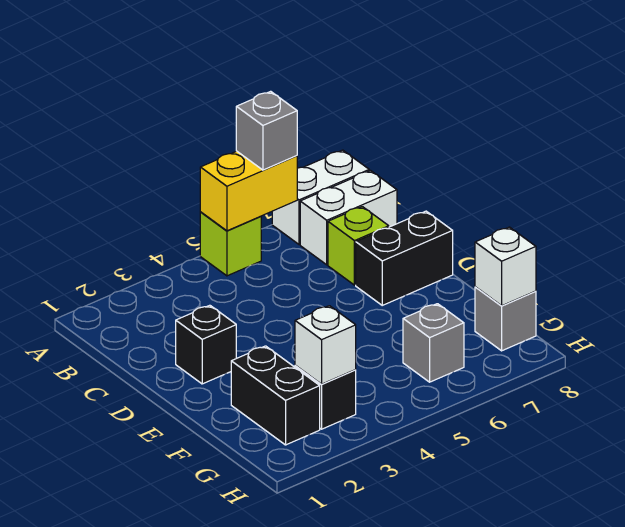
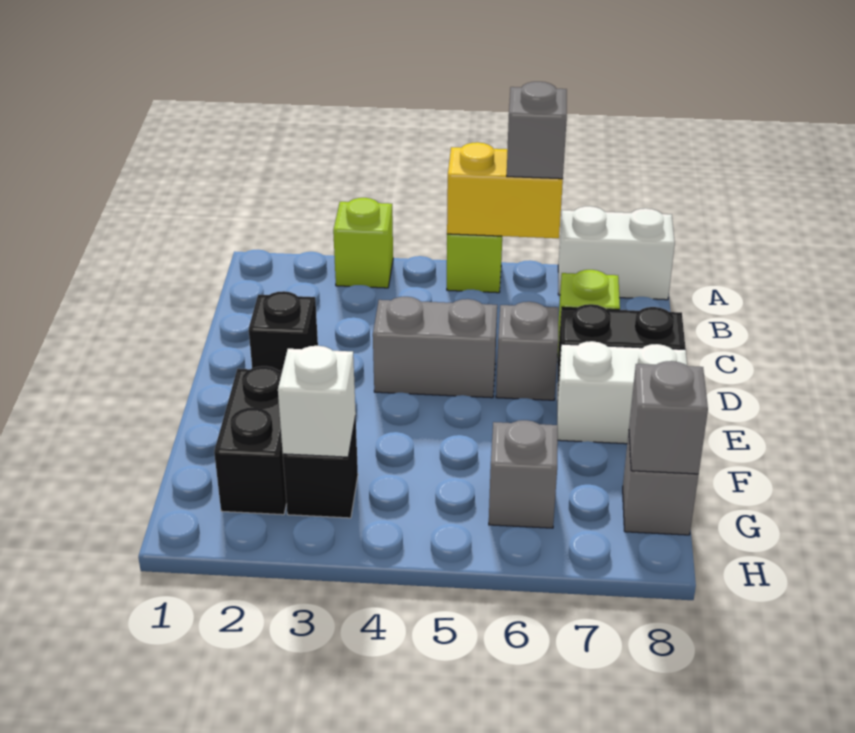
none -> lime brick A3 level 1
white brick B7:B8 level 1 -> white brick E7:E8 level 1
none -> grey brick D4:D5 level 1
none -> grey brick D6 level 1
white brick G8 level 2 -> grey brick G8 level 2

